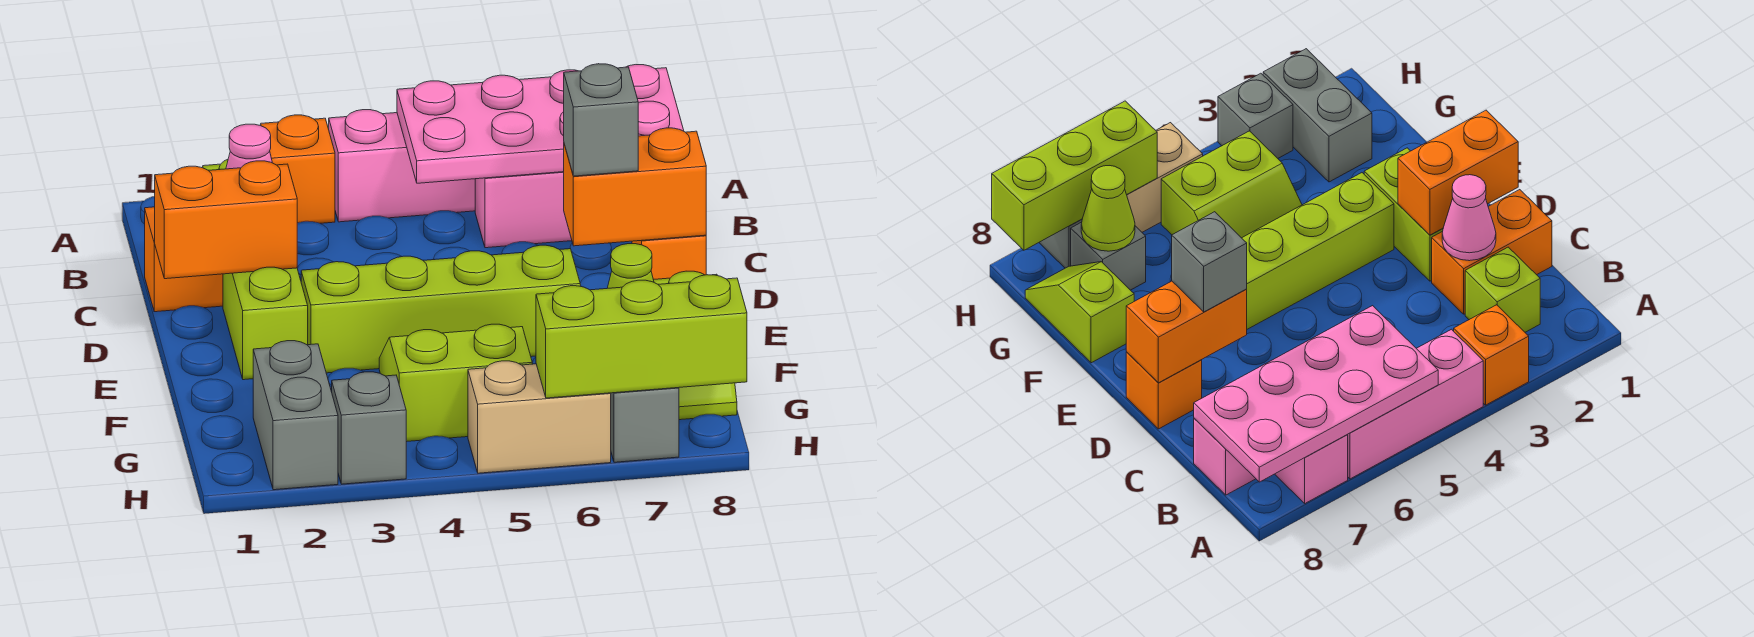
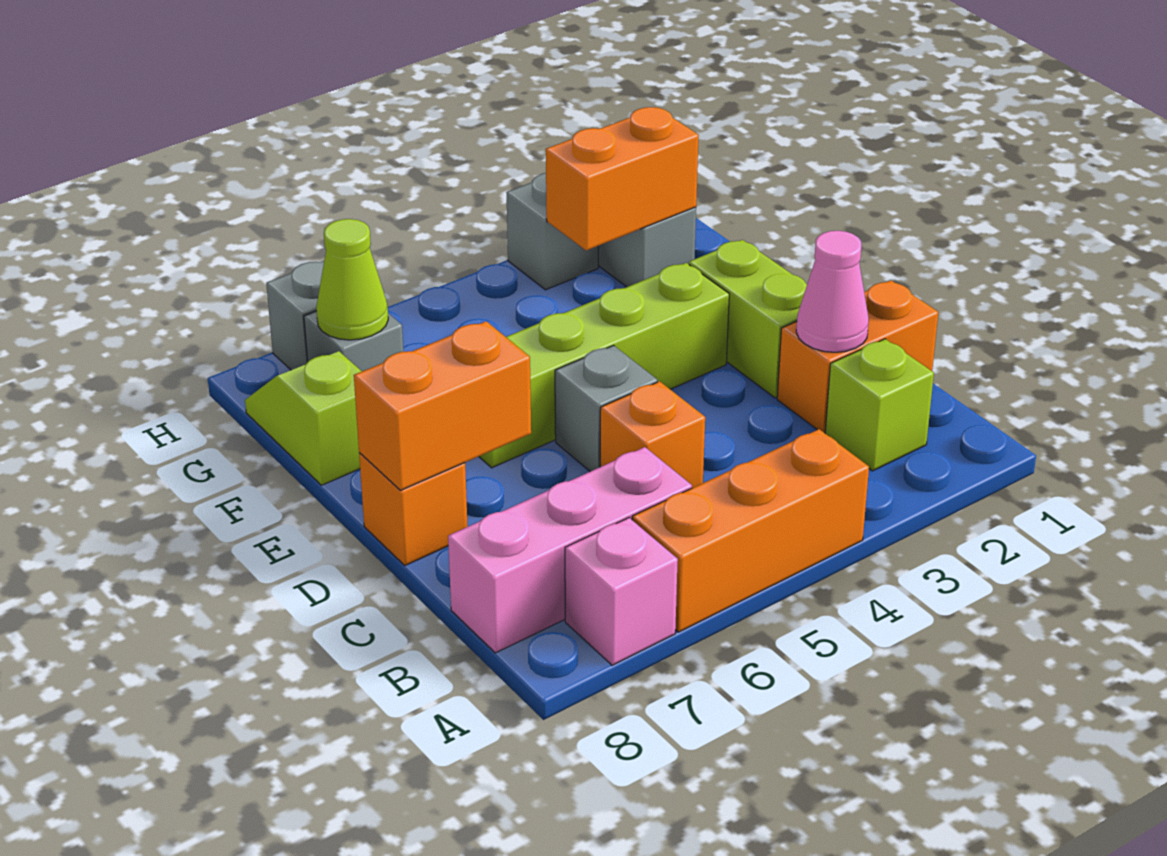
orange brick A3 level 1 -> orange brick C5 level 1
pink brick A4:A6 level 1 -> orange brick A4:A6 level 1
pink plate A5:B8 level 2 -> none
orange brick D1:D2 level 2 -> orange brick G2:G3 level 2
grey brick D7 level 3 -> grey brick D5 level 1
lime slope F4:G5 level 1 top G -> none
tan brick H5:H6 level 1 -> none
lime brick H6:H8 level 2 -> none

